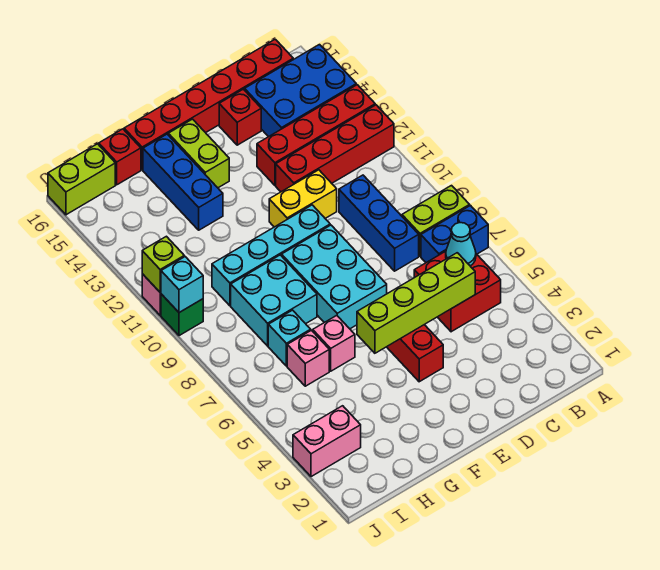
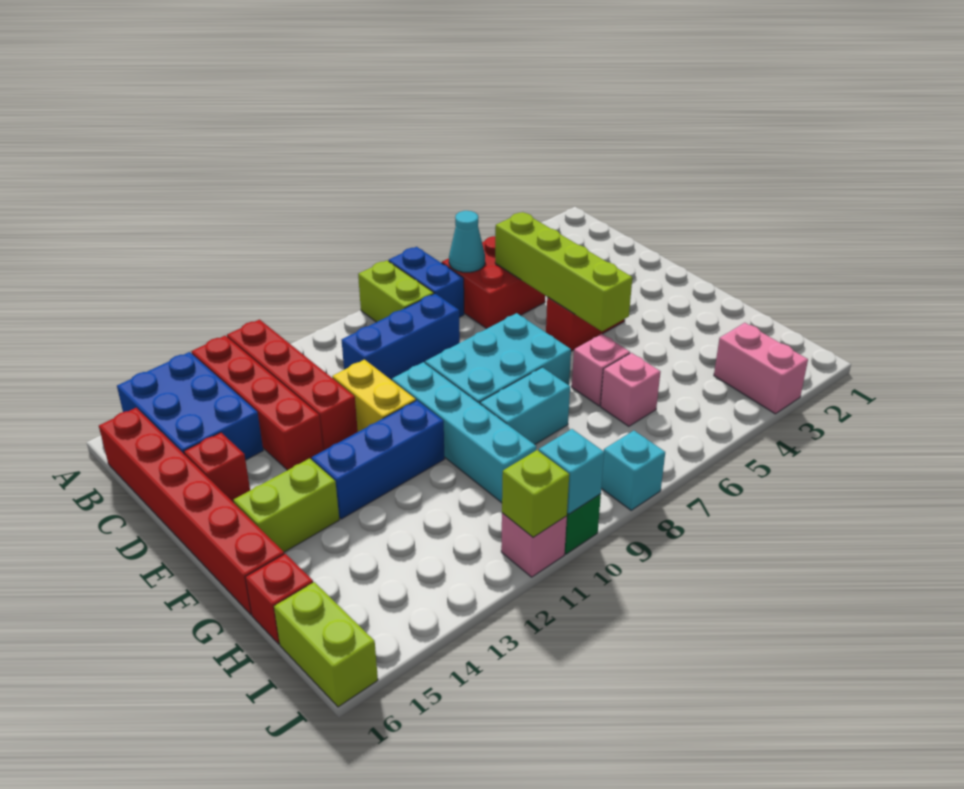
cyan brick G8:H9 level 1 -> cyan brick G8:G9 level 1
blue brick G13:G15 level 1 -> blue brick F11:F13 level 1
cyan brick H7 level 1 -> cyan brick J8 level 1

